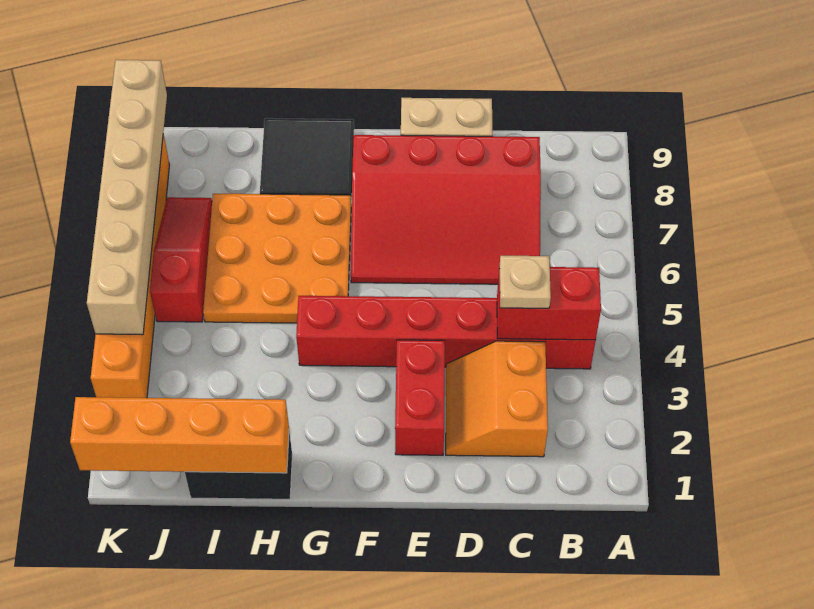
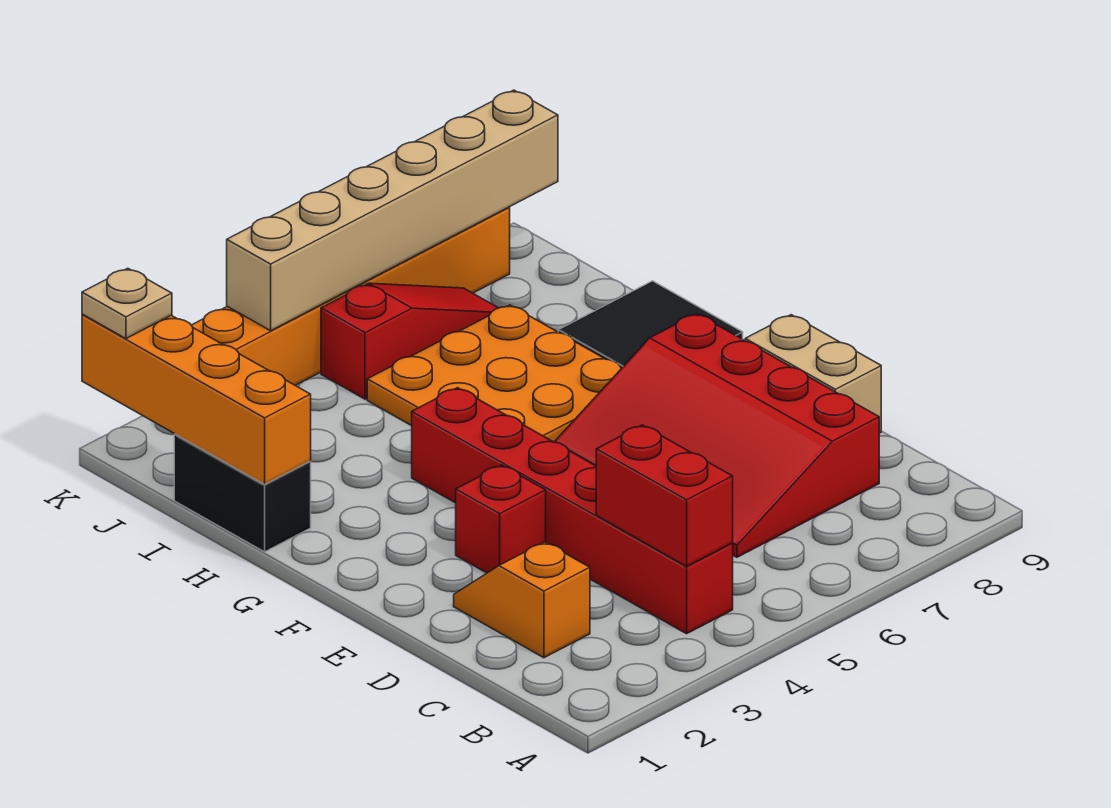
orange slope C2:D3 level 1 top C -> orange slope C2:D2 level 1 top C
tan plate C4 level 3 -> tan plate K1 level 3
red brick E2:E3 level 1 -> red brick E3 level 1

